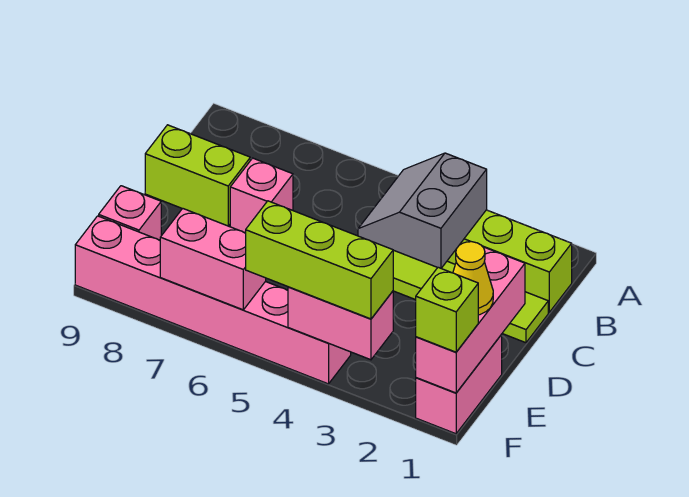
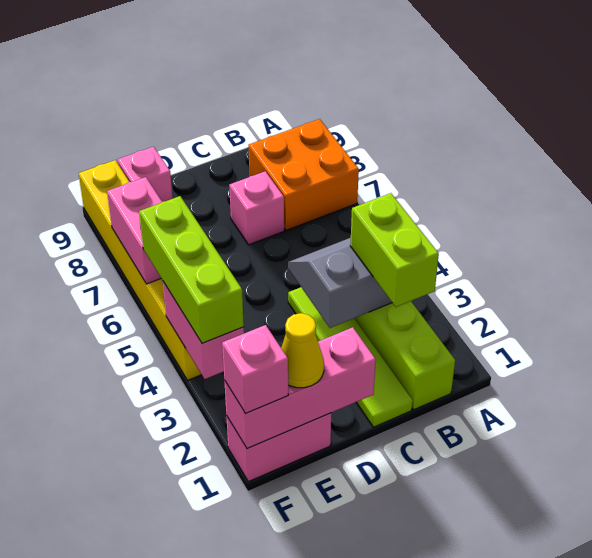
none -> orange brick A7:B8 level 1
lime brick C8:C9 level 1 -> lime brick B2:B3 level 3
lime brick F1 level 3 -> pink brick F1 level 3
pink brick F4:F9 level 1 -> yellow brick F4:F9 level 1

